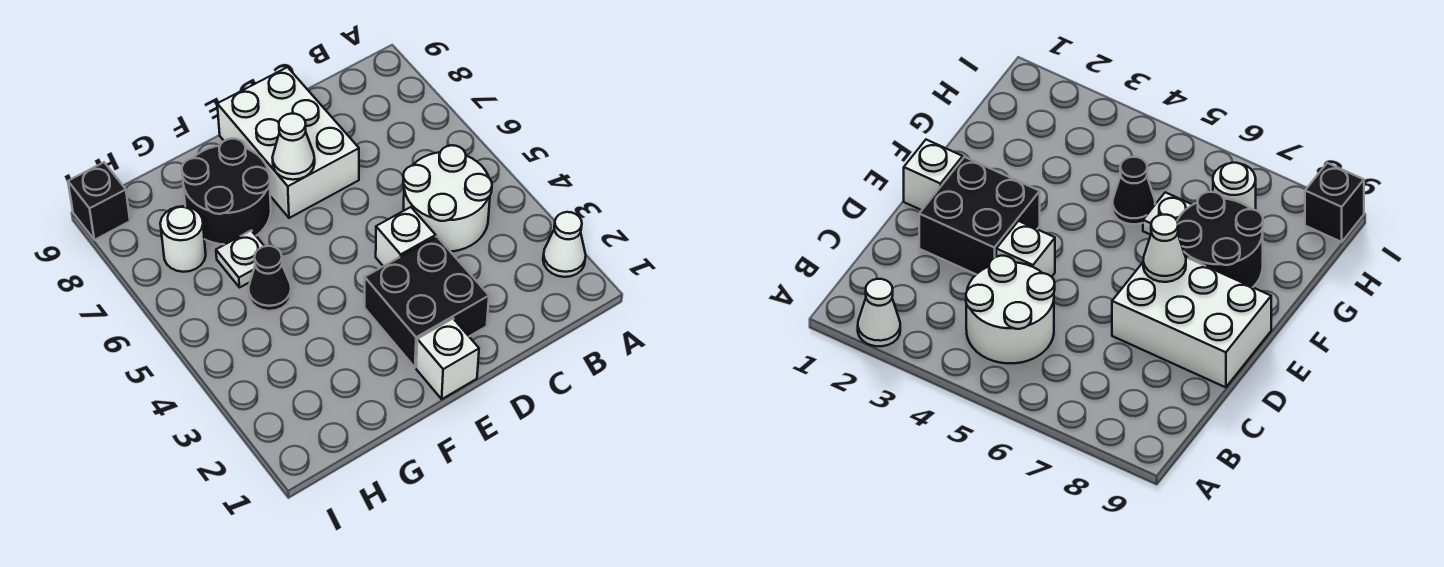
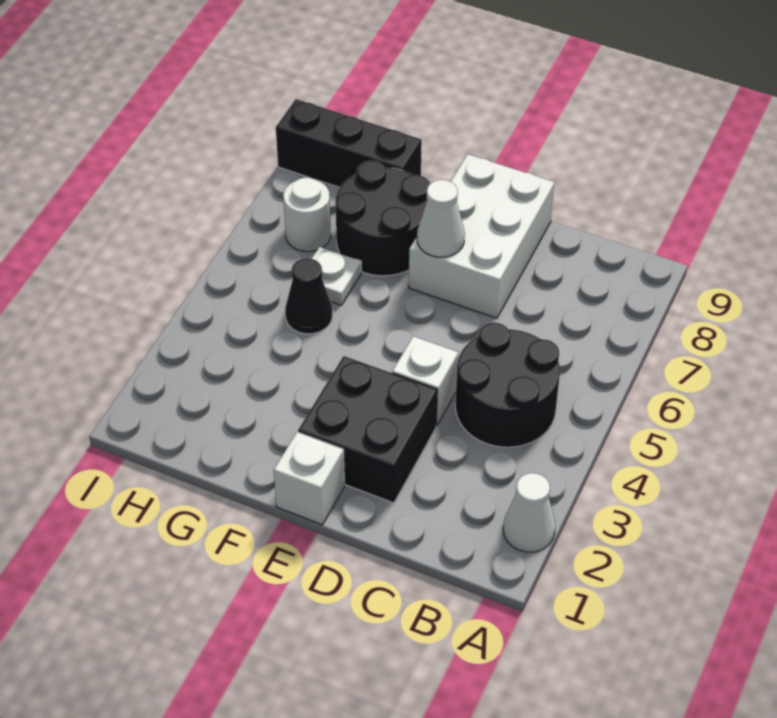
white round brick B4:C5 level 1 -> black round brick B4:C5 level 1
black brick I9 level 1 -> black brick G9:I9 level 1

